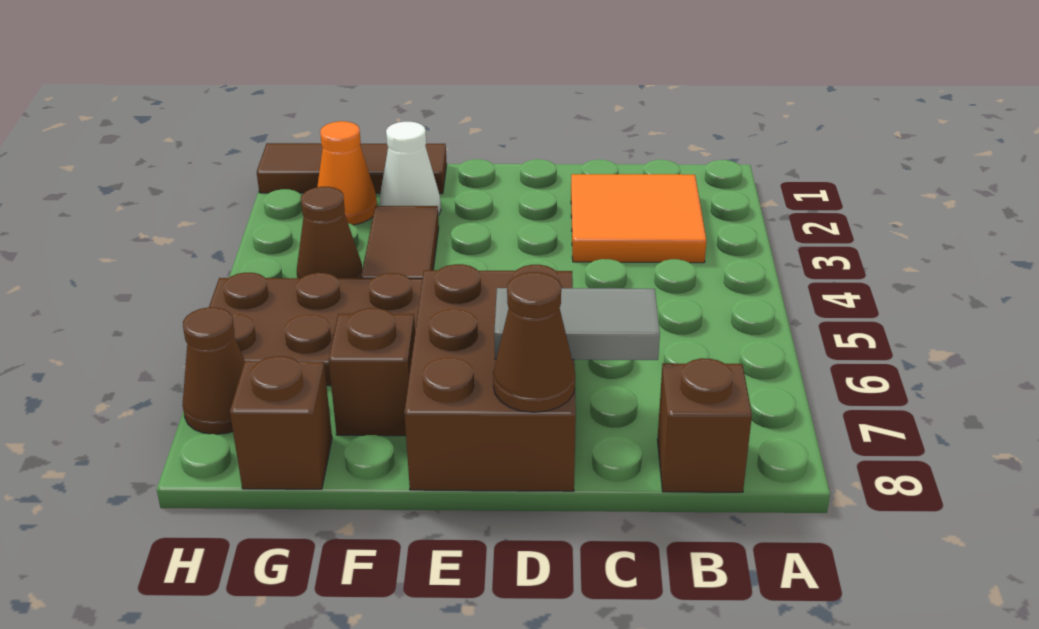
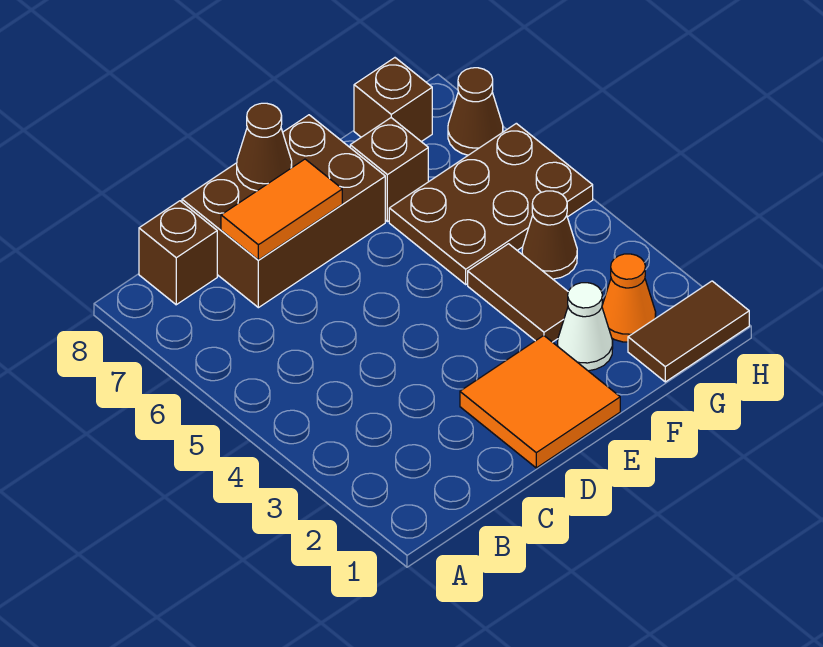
orange tile B2:C3 level 1 -> orange tile D1:E2 level 1
grey tile C7:D7 level 2 -> orange tile C7:D7 level 2
brown brick D6:E8 level 1 -> brown brick C7:E8 level 1
brown tile F1:H1 level 1 -> brown tile G1:H1 level 1

